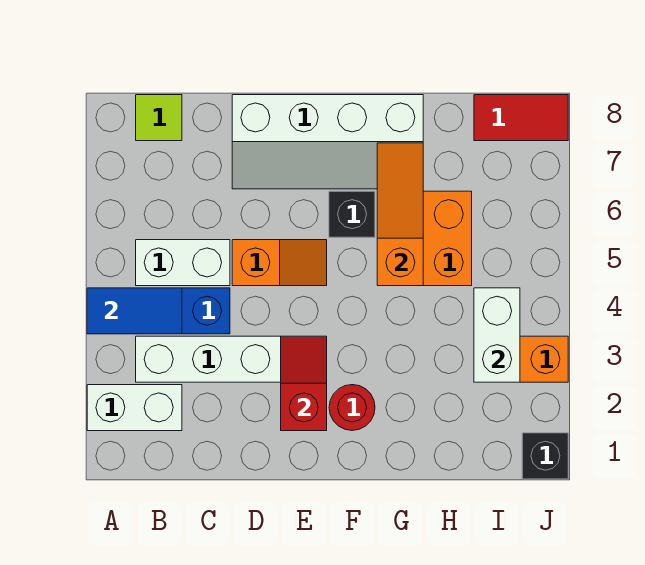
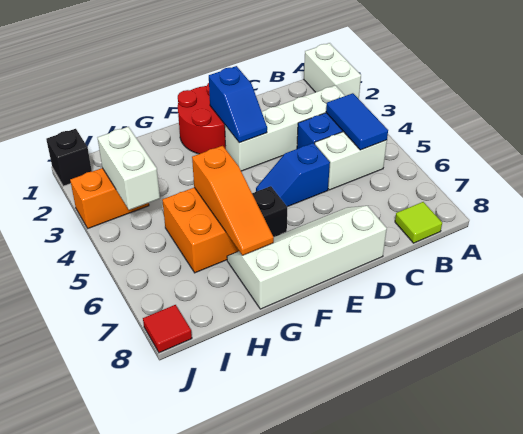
white brick A2:B2 level 1 -> white brick A1:A2 level 1
blue tile A4:B4 level 2 -> blue tile B4:B5 level 2
orange slope D5:E5 level 1 top D -> blue slope D5:E5 level 1 top D
red slope E2:E3 level 2 top 2 -> blue slope E2:E3 level 2 top 2
red round brick F2 level 1 -> red round brick E1:F2 level 1
red tile I8:J8 level 1 -> red tile J8 level 1

